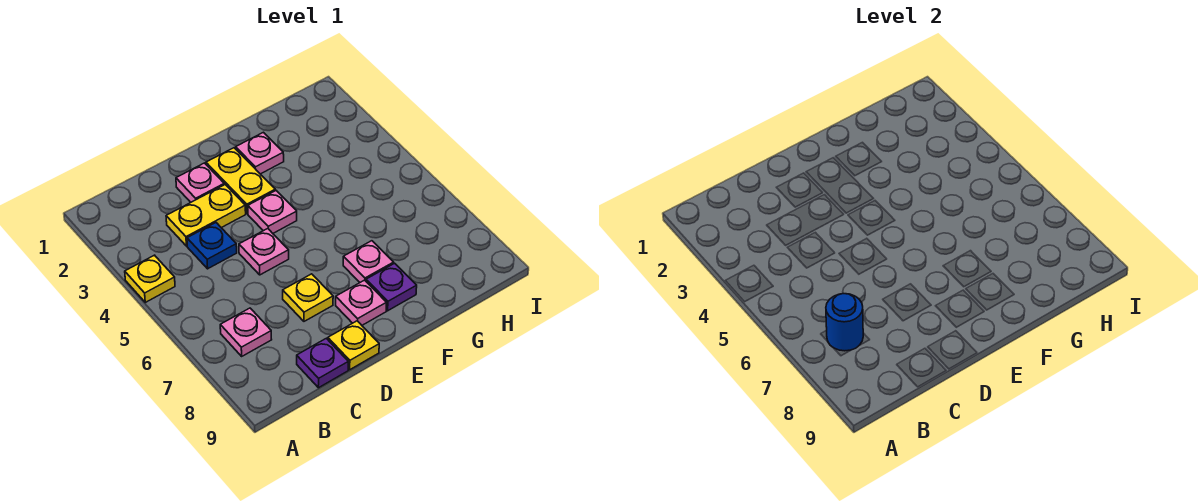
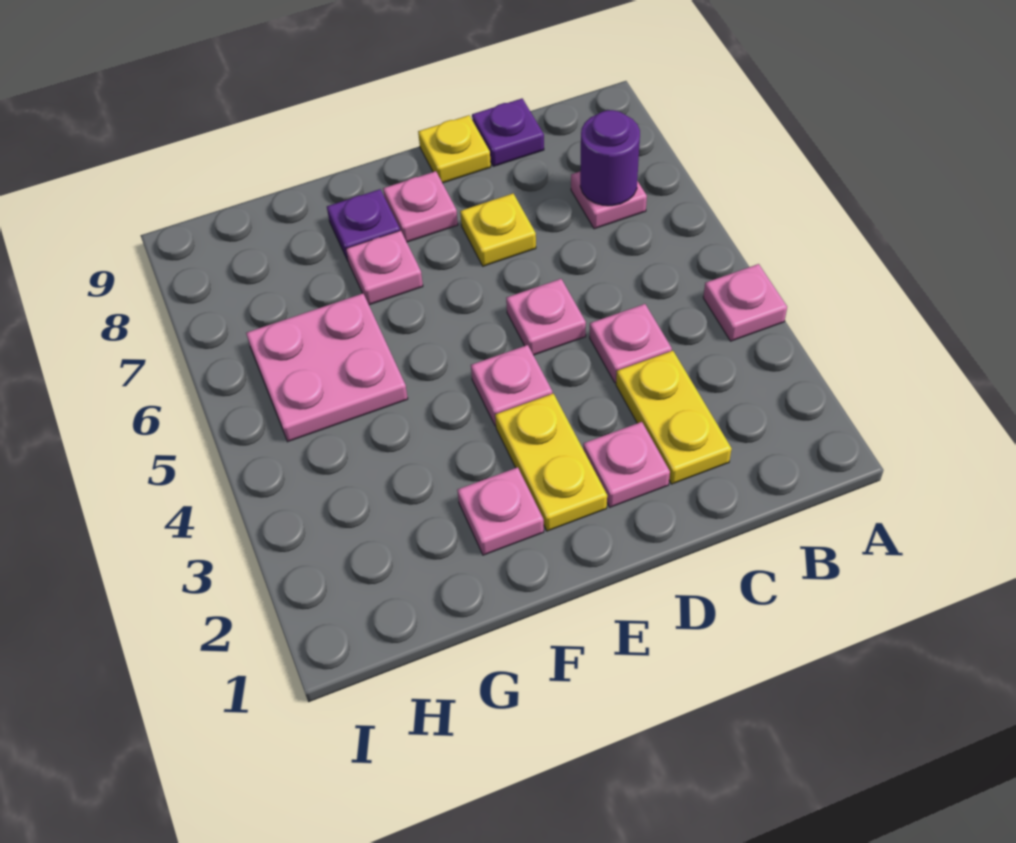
yellow plate A4 level 1 -> pink plate A4 level 1
blue round brick B7 level 2 -> purple round brick B7 level 2
yellow plate C3:D3 level 1 -> yellow plate C2:C3 level 1
blue plate C4 level 1 -> pink plate C4 level 1
none -> pink plate G5:H6 level 1

